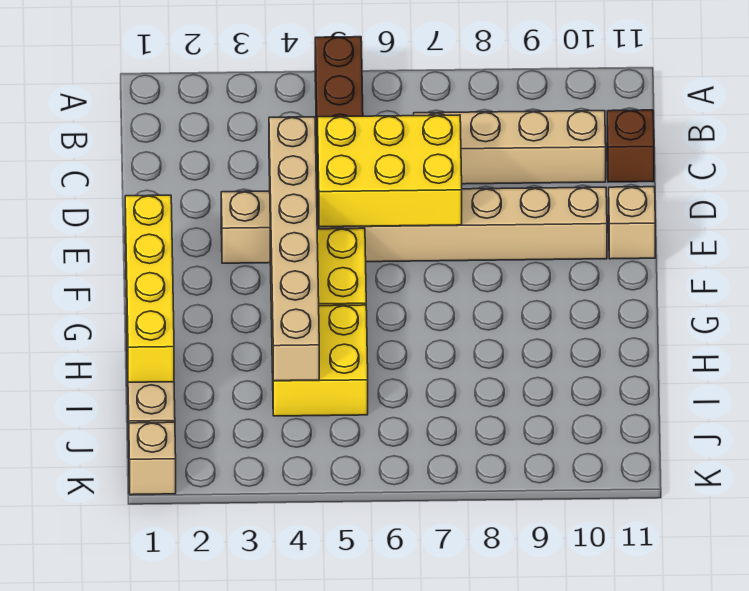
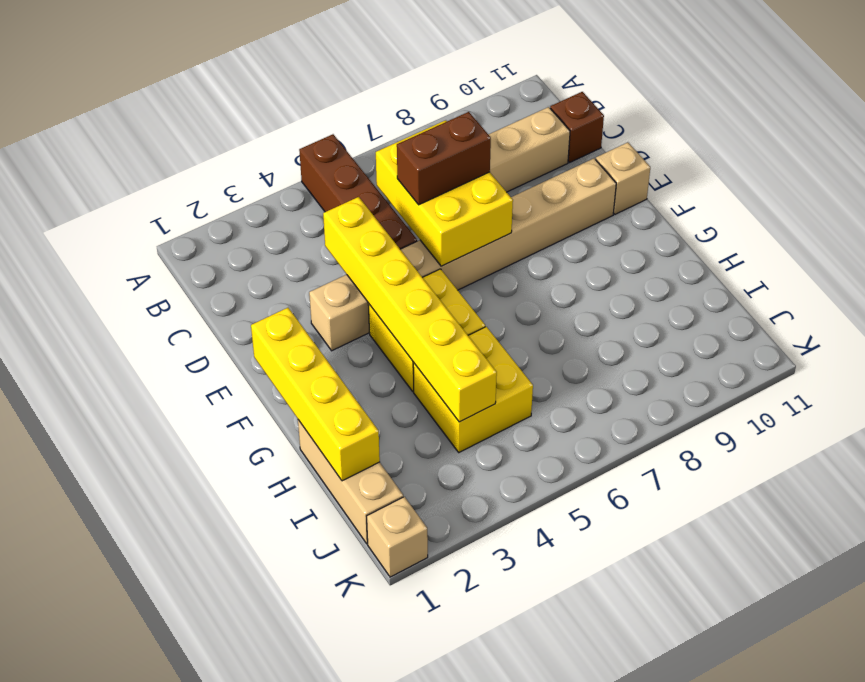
tan brick D4:I4 level 2 -> yellow brick D4:I4 level 2
yellow brick D5:E7 level 2 -> yellow brick C6:E7 level 2
none -> brown brick D6:D7 level 3

